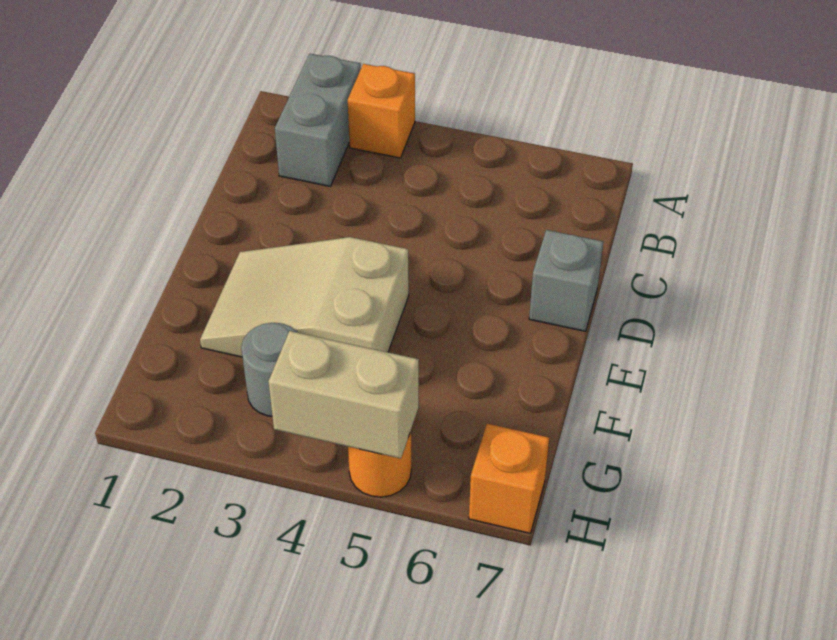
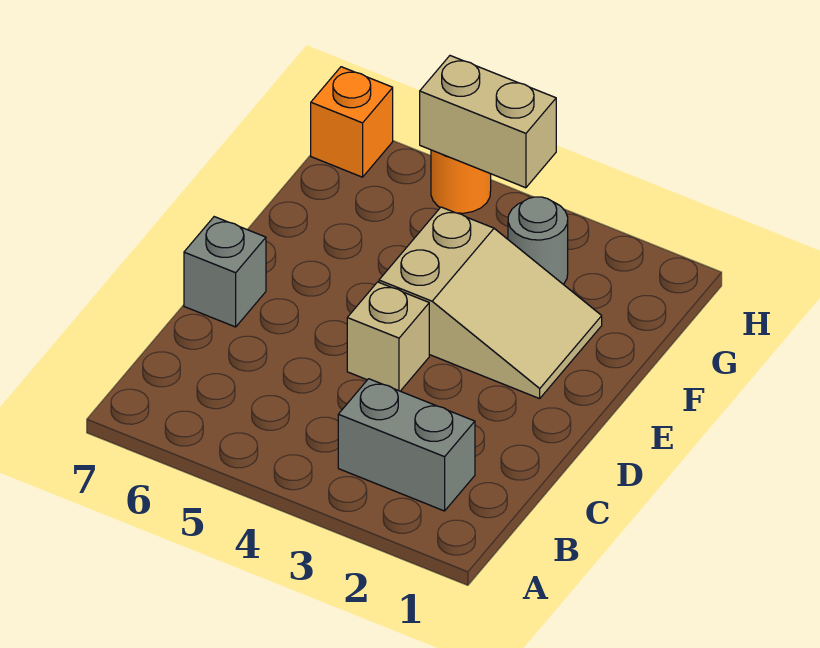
grey brick A2:B2 level 1 -> grey brick B2:B3 level 1
orange brick A3 level 1 -> none
none -> tan brick D4 level 1

